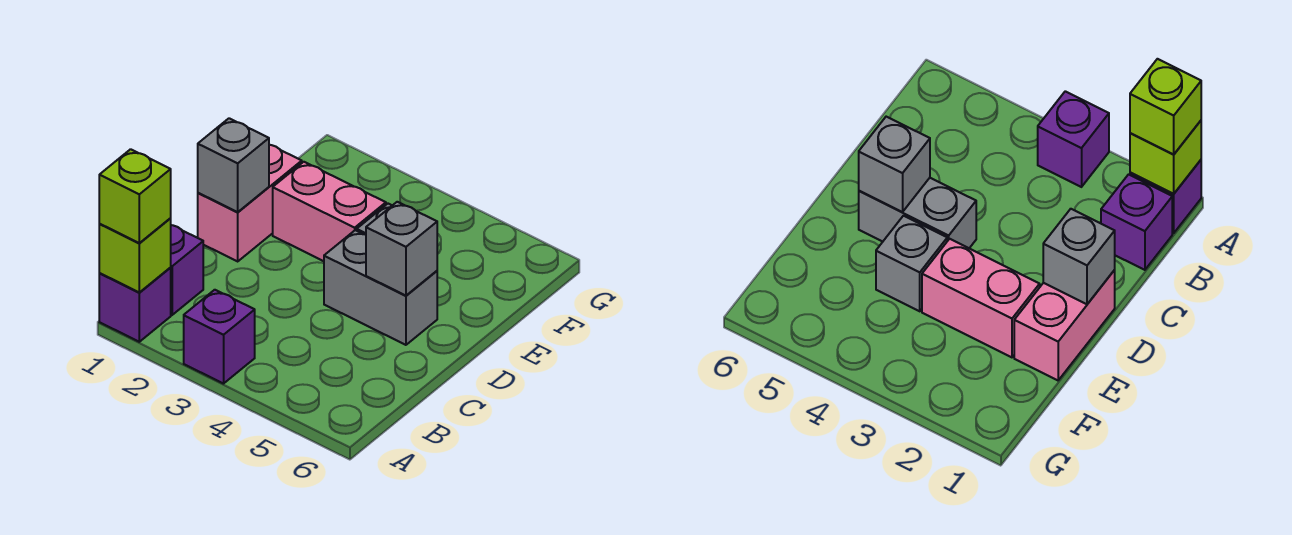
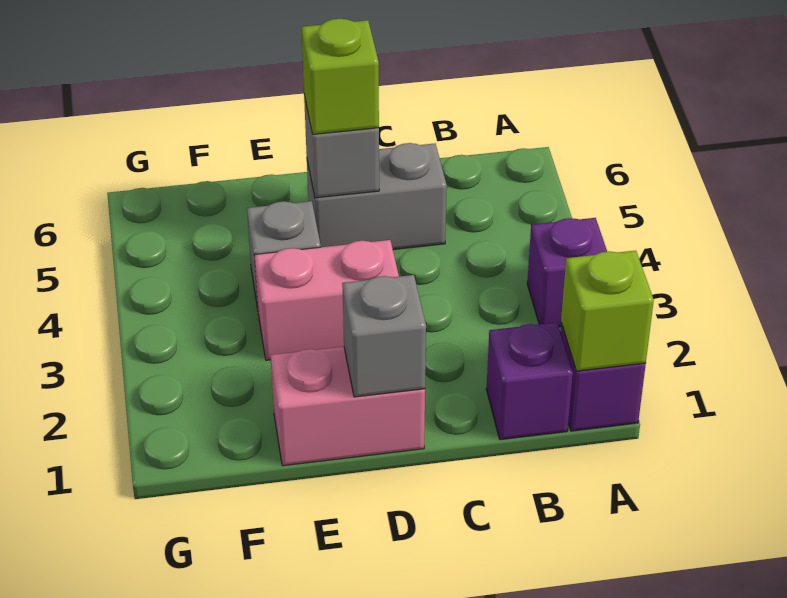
lime brick A1 level 3 -> lime brick D5 level 3
grey brick D4:D5 level 1 -> grey brick C5:D5 level 1
pink brick E2:E3 level 1 -> pink brick D3:E3 level 1

